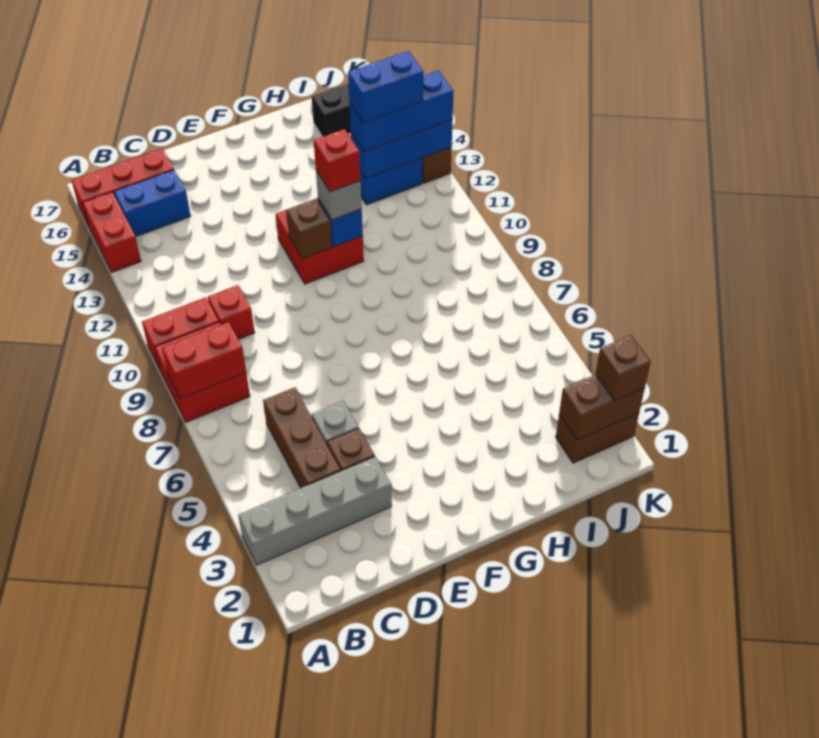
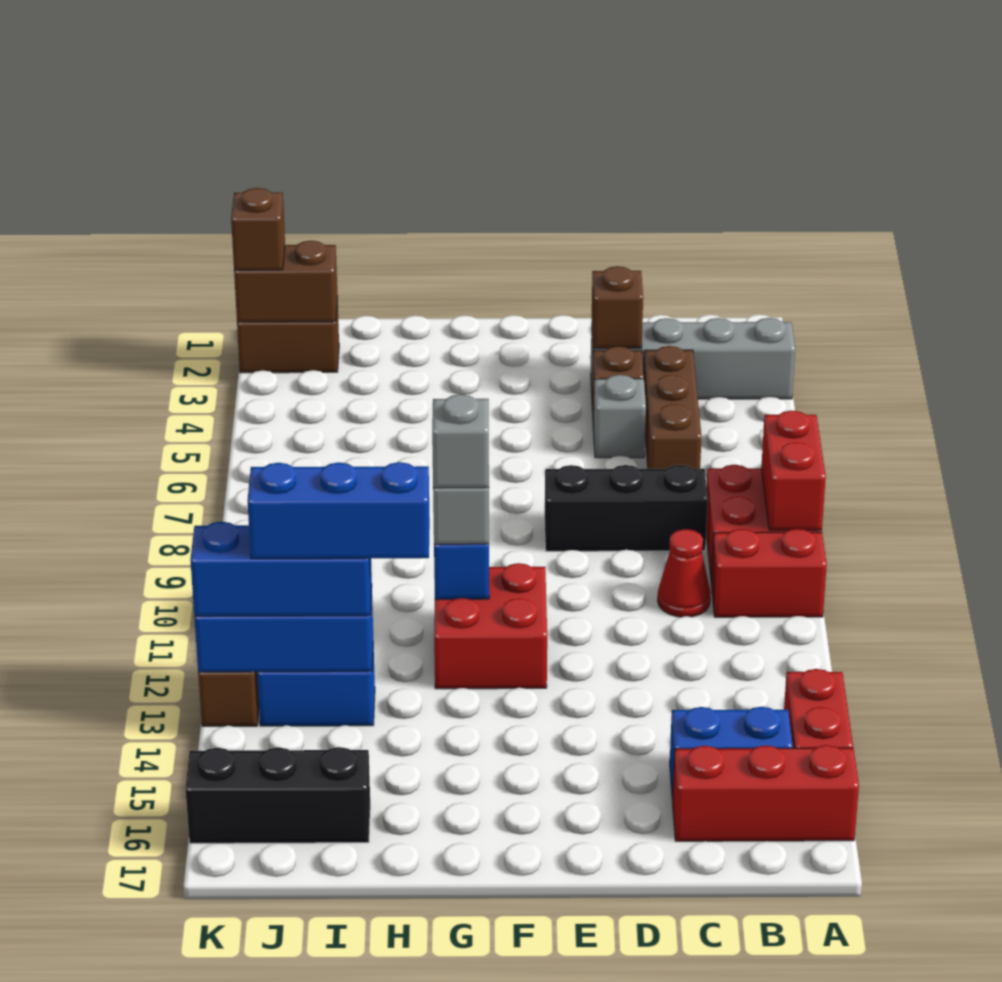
red brick A8:B8 level 2 -> red brick A8:A9 level 2
none -> black brick C8:E8 level 1
red brick C10 level 1 -> red cone C10 level 1
brown brick F11 level 2 -> brown brick D3 level 2
red brick G11 level 4 -> grey brick G11 level 4
blue brick I13:J13 level 4 -> blue brick H13:J13 level 4

